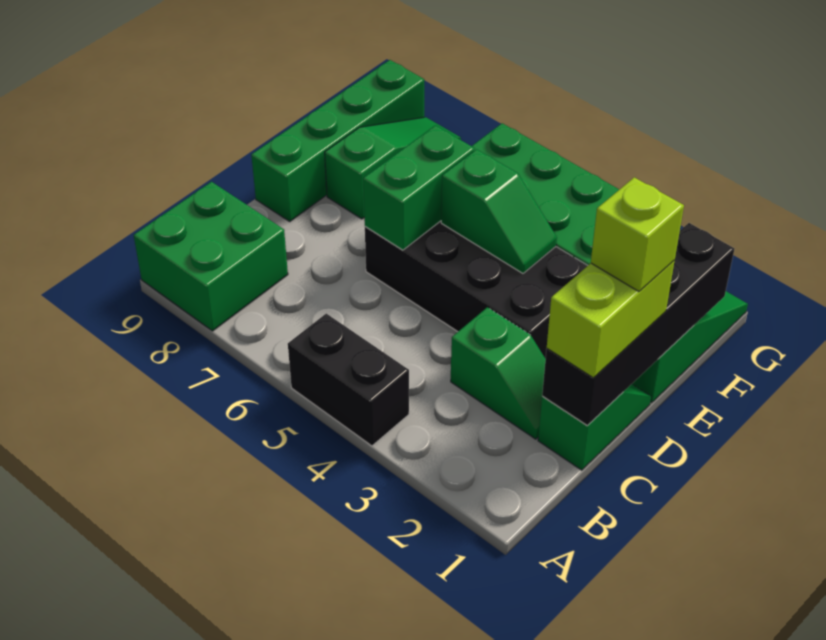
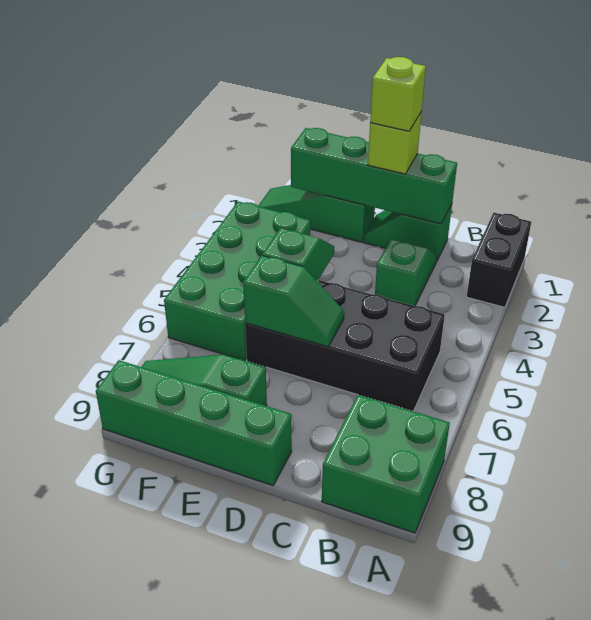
black brick A4:A5 level 1 -> black brick A1:A2 level 1
black brick C1:F1 level 2 -> green brick C1:F1 level 2
lime brick C1:D1 level 3 -> lime brick D1 level 3
black brick D3:E6 level 1 -> black brick B5:E6 level 1
green brick D6:E6 level 2 -> green slope D6:E6 level 2 top E

